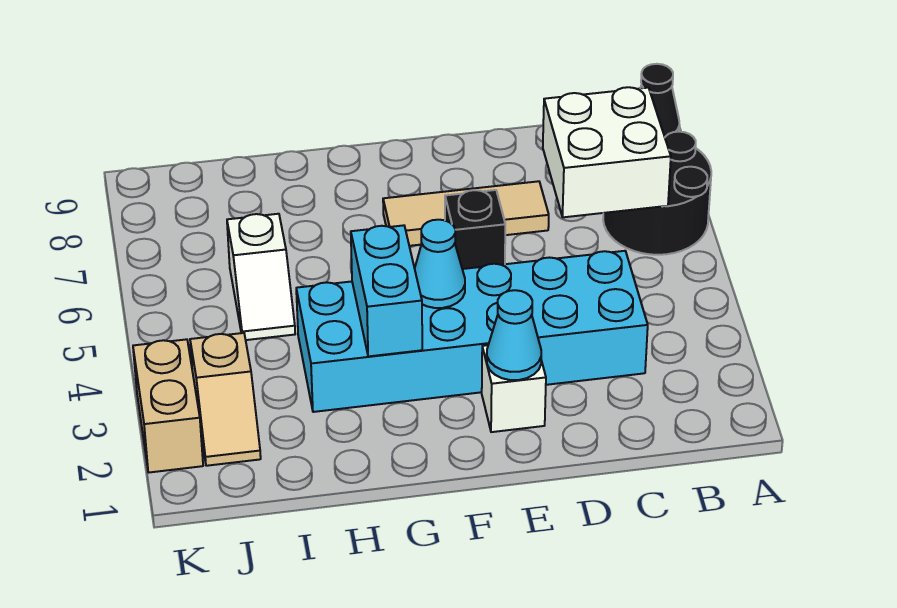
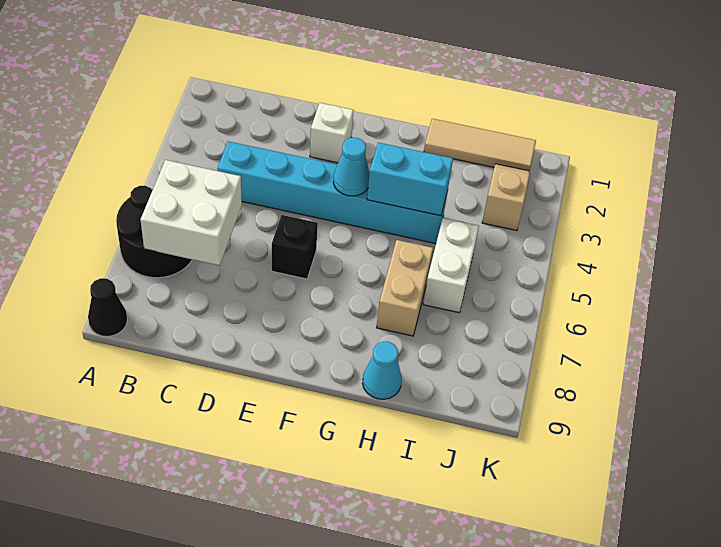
cyan brick C3:H4 level 1 -> cyan brick C4:H4 level 1
tan tile D7:F7 level 1 -> tan tile H1:J1 level 1
cyan cone E2 level 2 -> cyan cone H9 level 1
cyan brick G3:G4 level 2 -> cyan brick G4:H4 level 2
white slope I5:I6 level 1 top 6 -> white brick I5:I6 level 1
tan brick K2:K3 level 1 -> tan brick H6:H7 level 1

